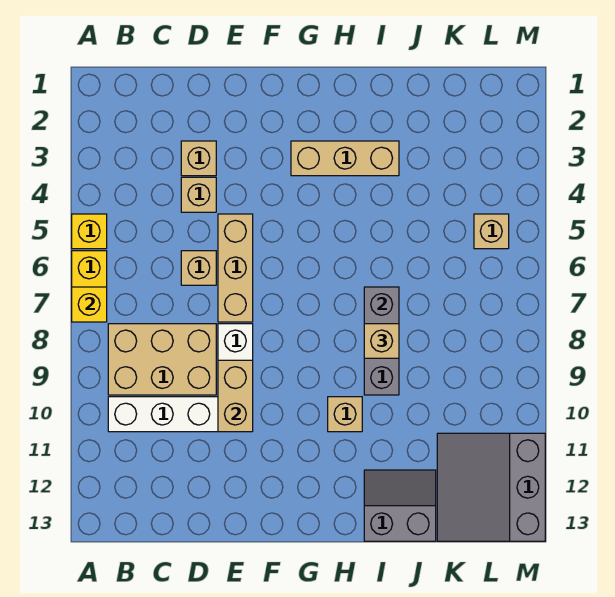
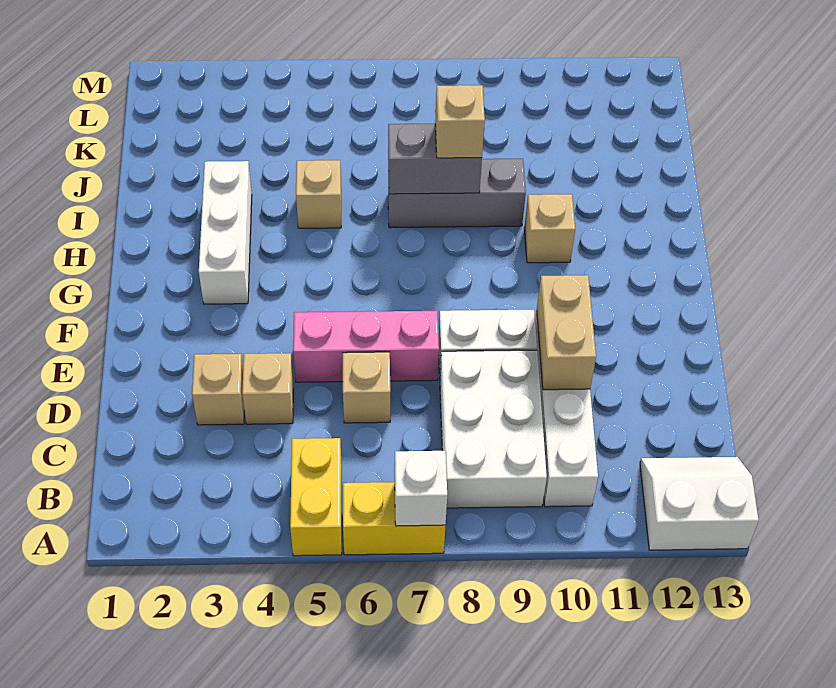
yellow brick A5 level 1 -> yellow brick A5:B5 level 1
yellow brick A7 level 2 -> white brick A7 level 2
none -> white slope A12:B13 level 1 top A
tan brick B8:D9 level 1 -> white brick B8:D9 level 1
tan brick E5:E7 level 1 -> pink brick E5:E7 level 1
tan brick E9:E10 level 2 -> tan brick D10:E10 level 2
tan brick G3:I3 level 1 -> white brick G3:I3 level 1
grey slope I12:J13 level 1 top 13 -> none
grey slope K11:M13 level 1 top M -> none
tan brick L5 level 1 -> tan brick I5 level 1

